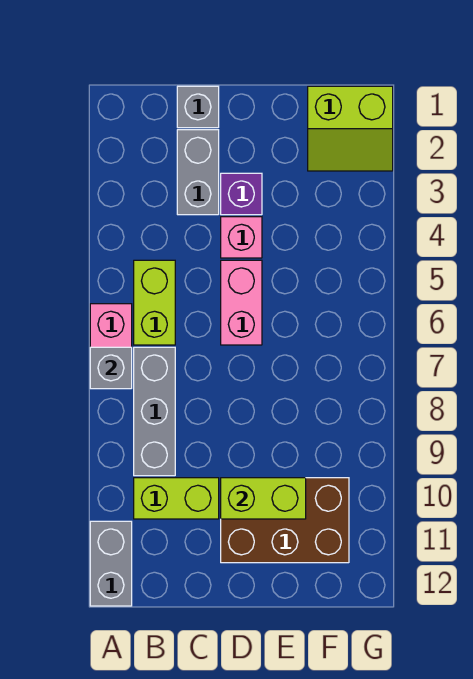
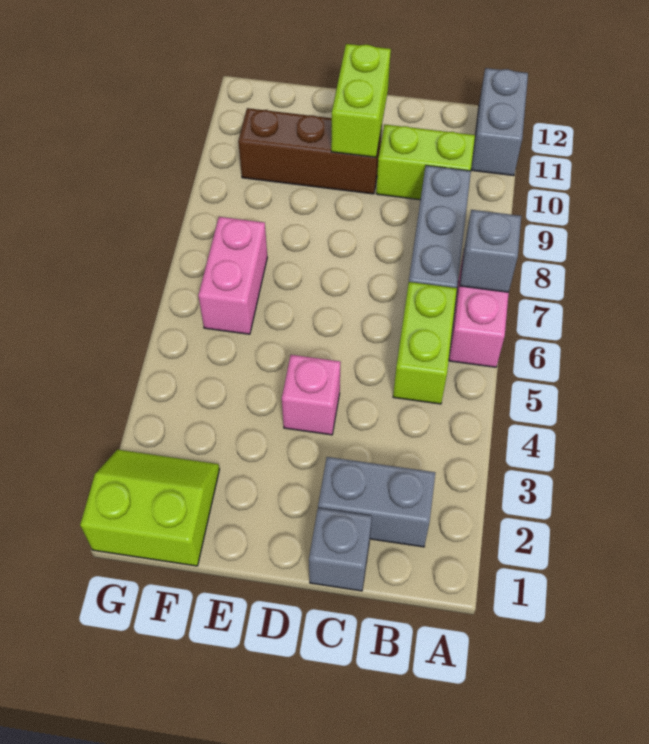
grey brick C2:C3 level 1 -> grey brick B2:C2 level 1
purple brick D3 level 1 -> none
pink brick D5:D6 level 1 -> pink brick F6:F7 level 1
brown brick D10:F11 level 1 -> brown brick D10:F10 level 1
lime brick D10:E10 level 2 -> lime brick D10:D11 level 2

